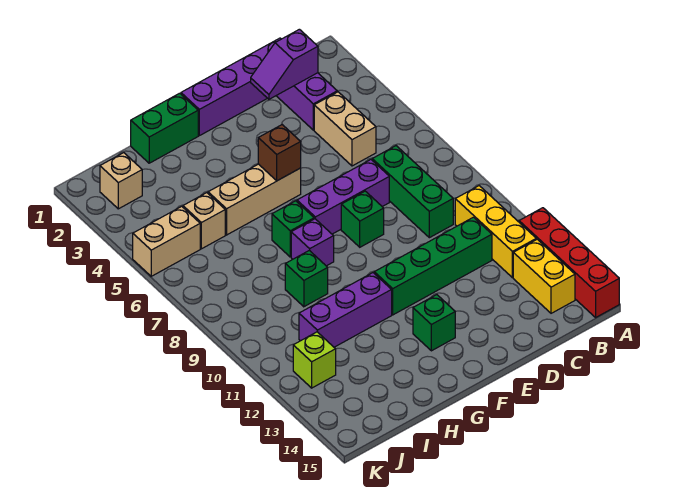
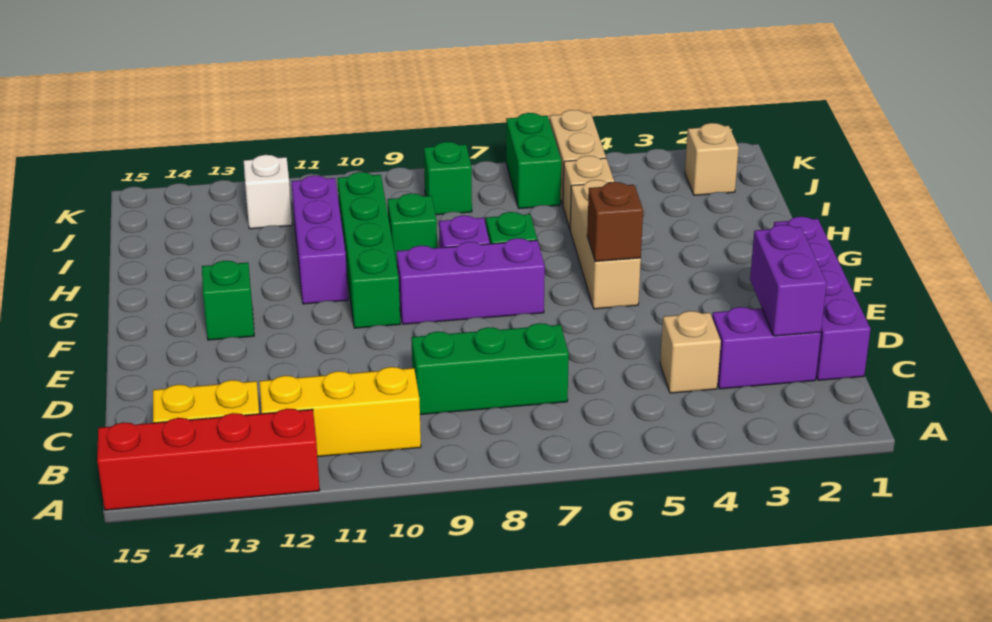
purple slope C2:D2 level 2 top C -> purple brick C2:D2 level 2
tan brick C4:C5 level 1 -> tan brick C4 level 1
green brick C11:F11 level 1 -> green brick F10:I10 level 1
purple brick D7:F7 level 1 -> purple brick F7:F9 level 1
green brick E8 level 1 -> green brick J8 level 1
green brick G1:H1 level 1 -> green brick J6:K6 level 1
lime brick J12 level 1 -> white brick J12 level 1

